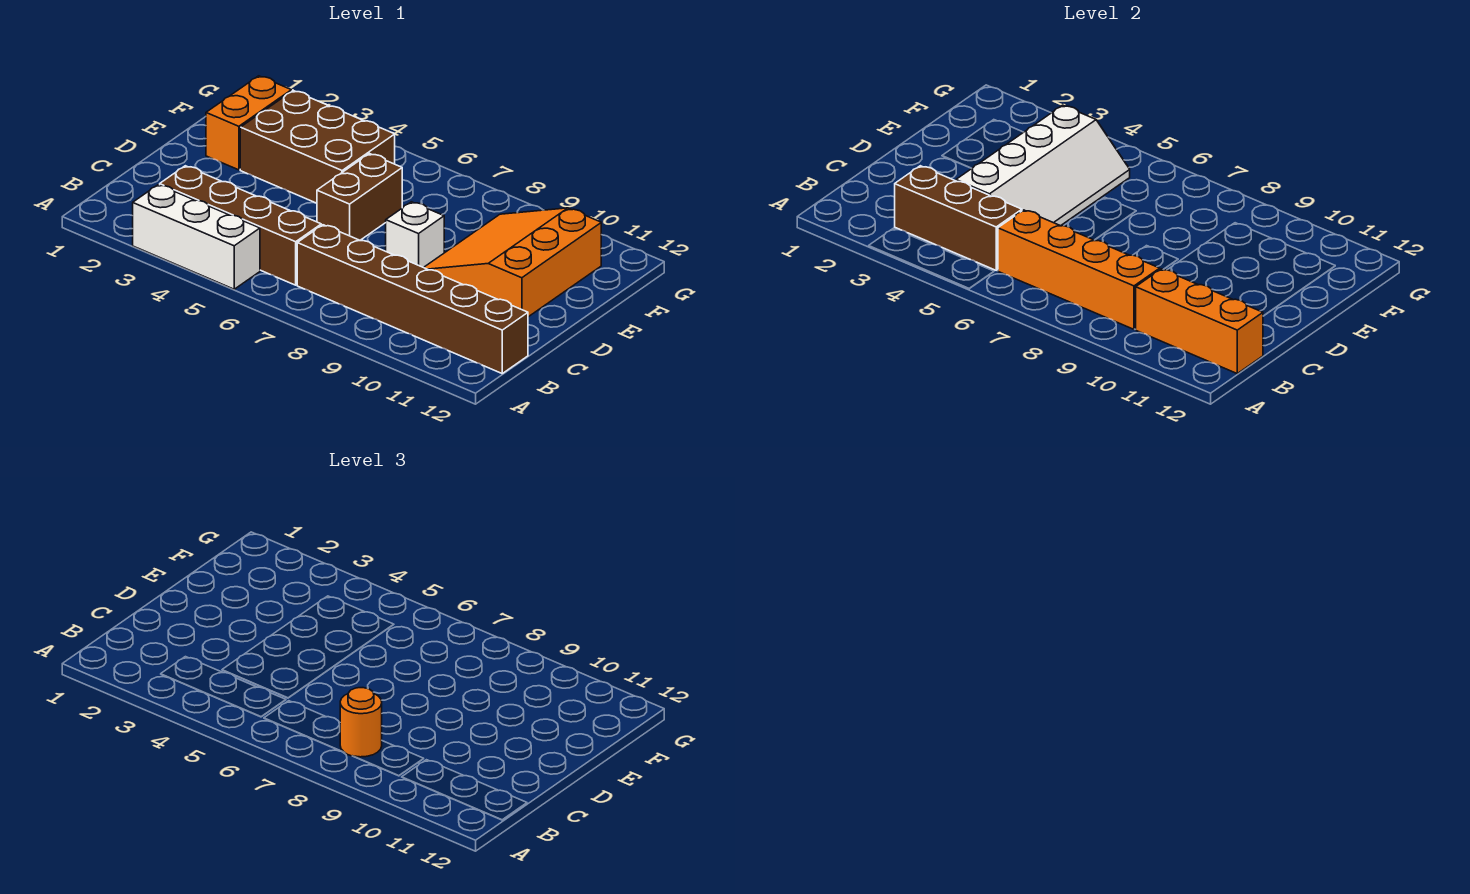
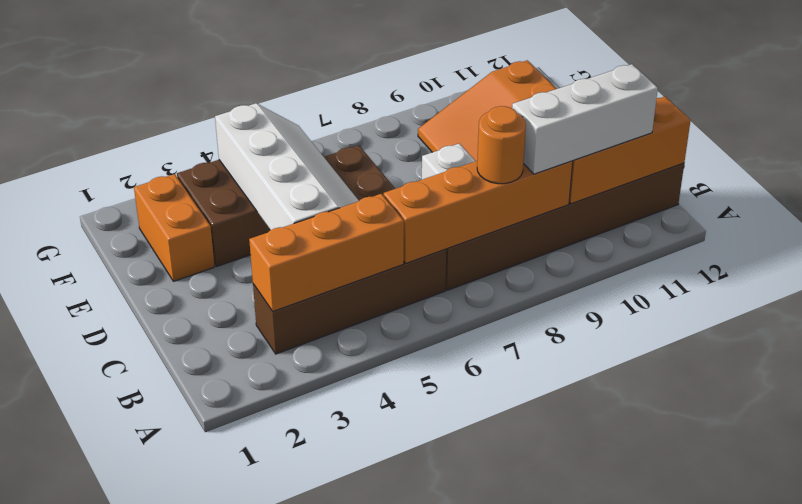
white brick A3:A5 level 1 -> white brick B9:B11 level 3
brown brick B3:B5 level 2 -> orange brick B3:B5 level 2

